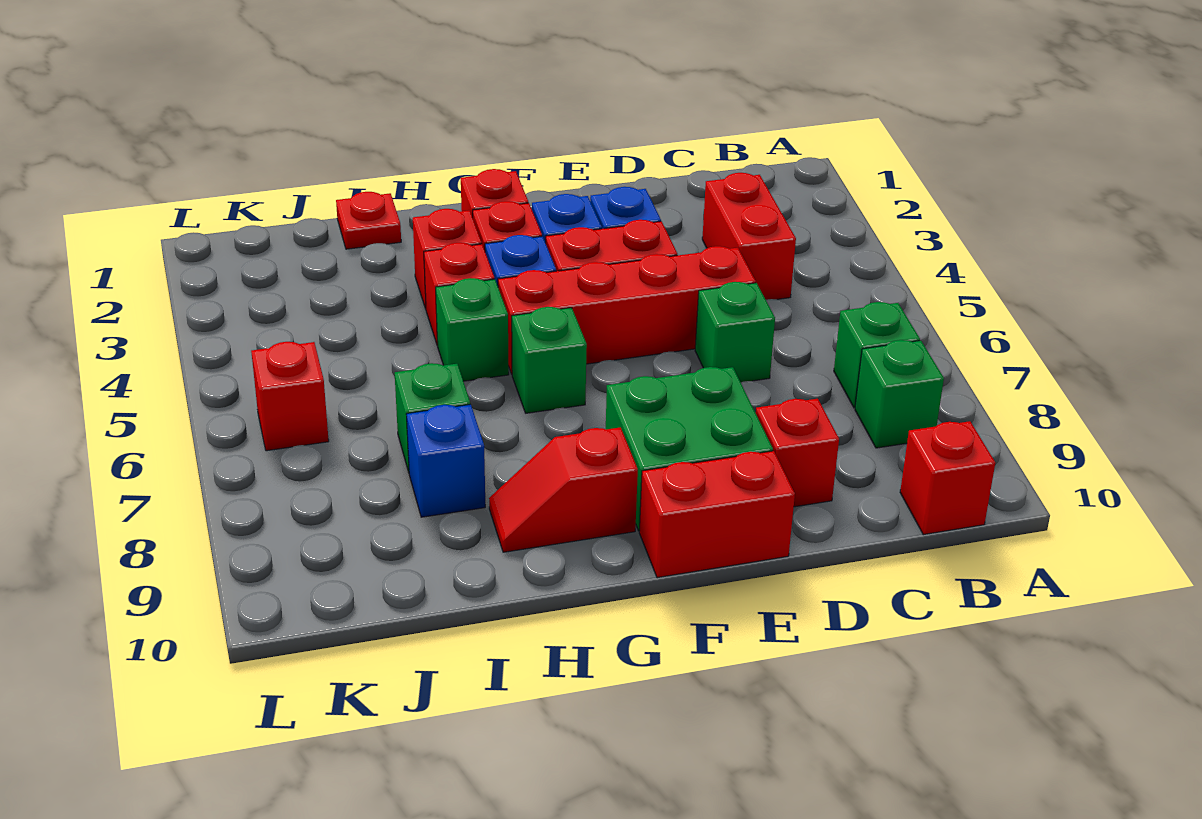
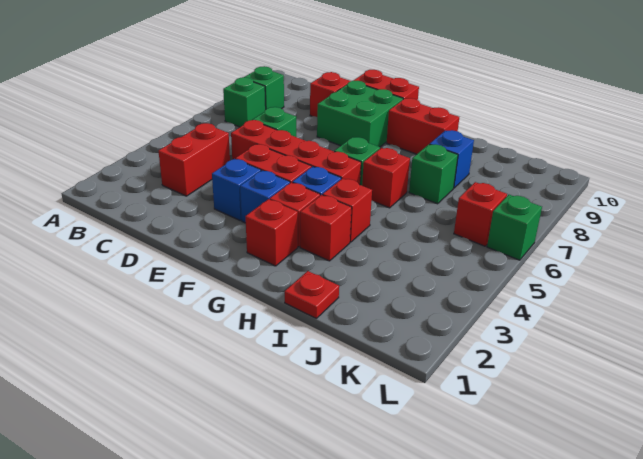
red brick B10 level 1 -> red brick H6 level 1
red slope G9:H9 level 1 top G -> red brick G9:H9 level 1
green brick H5 level 1 -> green brick L6 level 1

